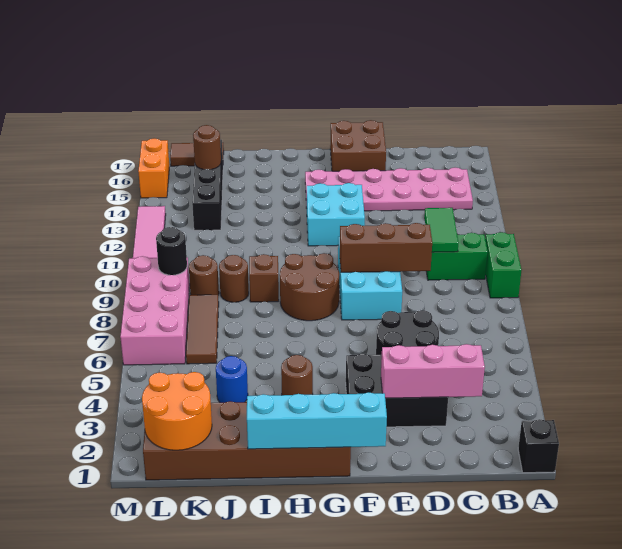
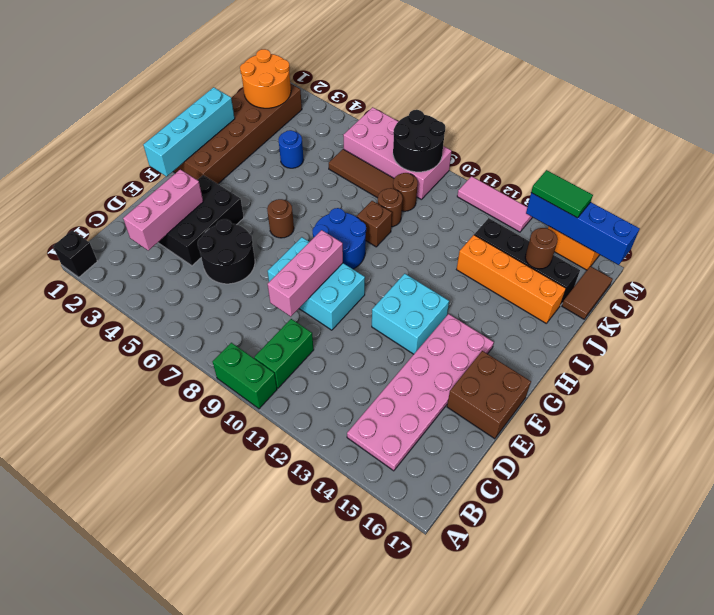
green tile C10:C11 level 2 -> green tile M14:M15 level 3
brown brick D9:F9 level 2 -> pink brick D9:F9 level 2
brown round brick G8:H9 level 1 -> blue round brick G8:H9 level 1
brown round brick H4 level 1 -> brown round brick G6 level 1
none -> orange brick J13:J16 level 1
black round brick L9 level 2 -> black round brick L8:M9 level 2
none -> blue brick M14:M17 level 2

